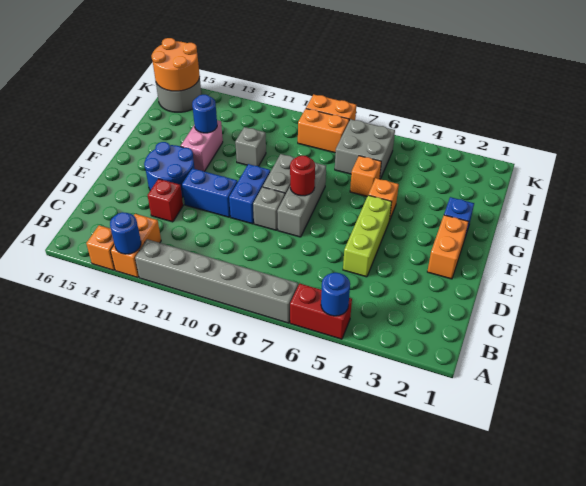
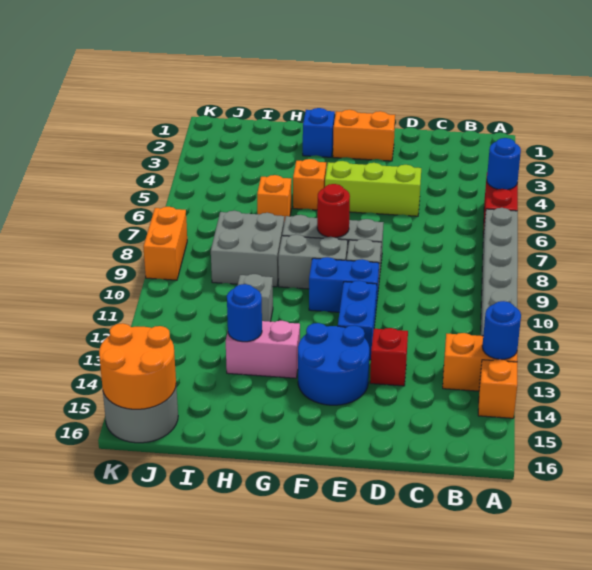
grey brick I6:J7 level 1 -> grey brick H8:I9 level 1
orange brick J8:J9 level 1 -> none

